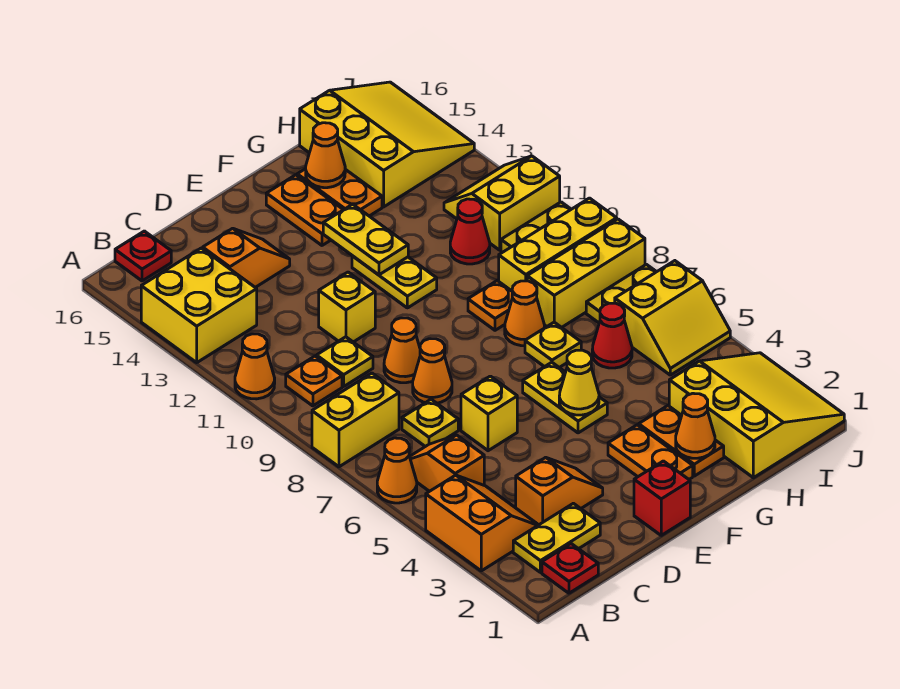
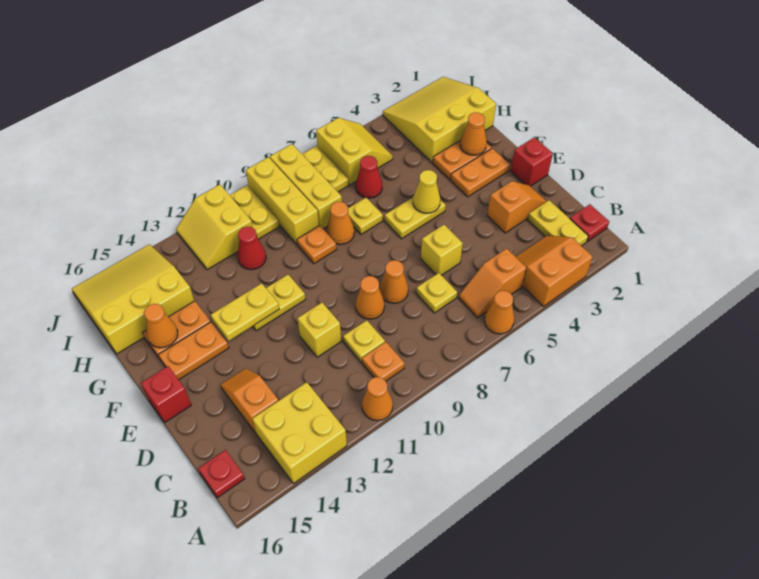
yellow brick A8:B8 level 1 -> none
orange slope C3:D3 level 1 top C -> orange slope D2:D3 level 1 top 3
none -> red brick E16 level 1

